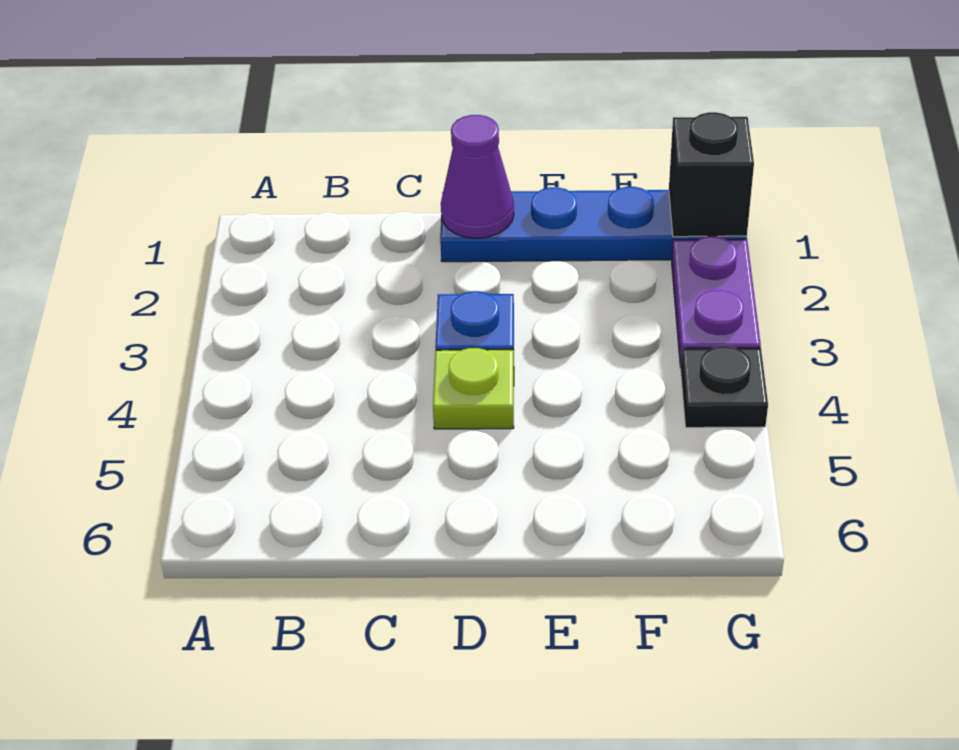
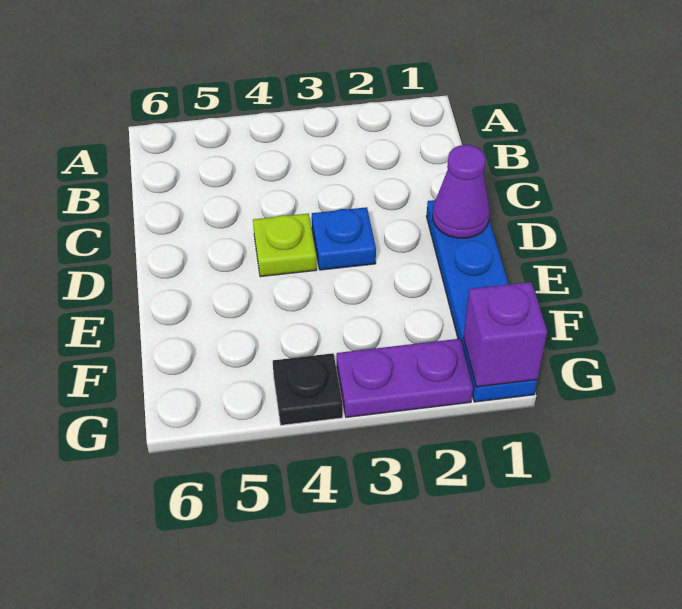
black brick G1 level 2 -> purple brick G1 level 2

